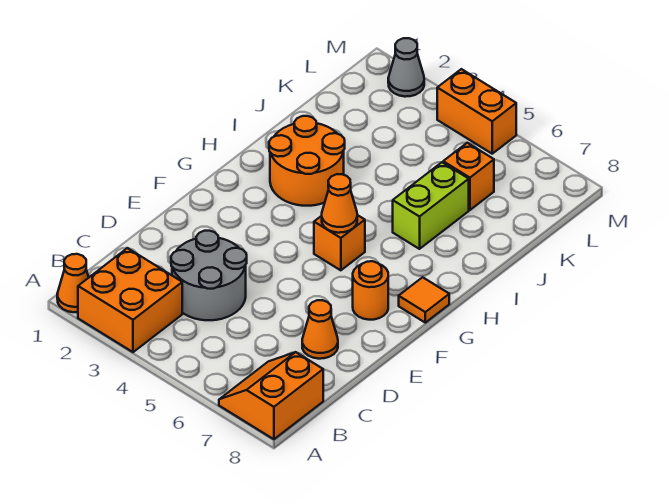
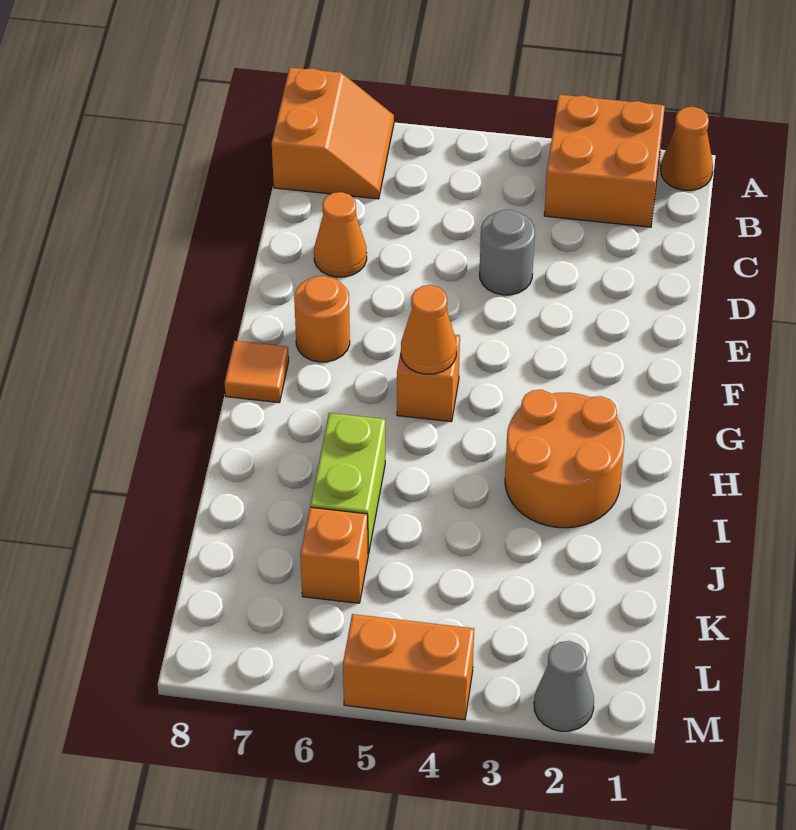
grey round brick C3:D4 level 1 -> grey round brick D4 level 1

